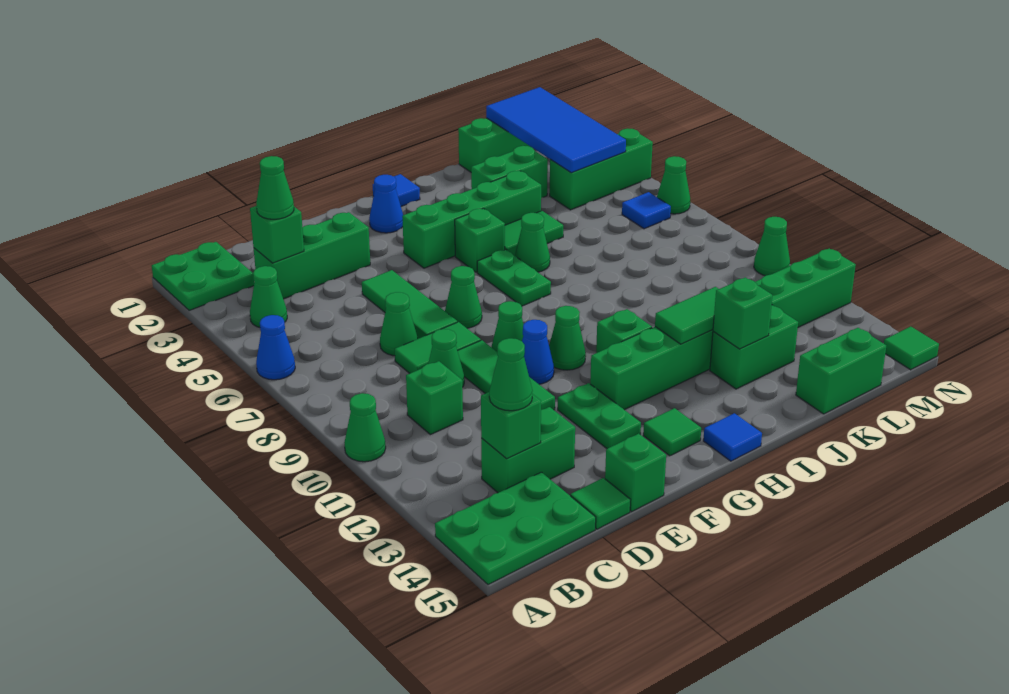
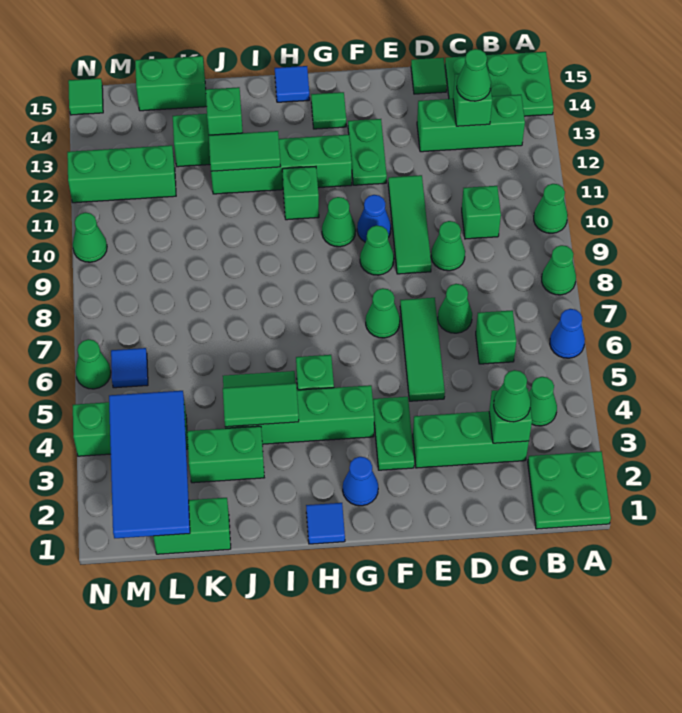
green brick C13:D13 level 1 -> green brick B13:D13 level 1
green tile D8:E8 level 1 -> green tile I4:J4 level 2
green brick E15 level 1 -> green brick C6 level 1
green plate H6:H7 level 1 -> green plate F3:F4 level 1
green cone I6 level 1 -> green cone A8 level 1

